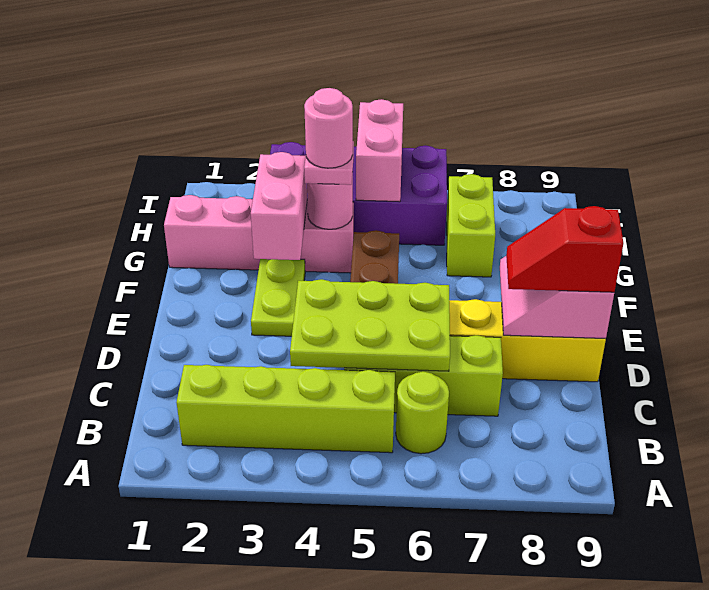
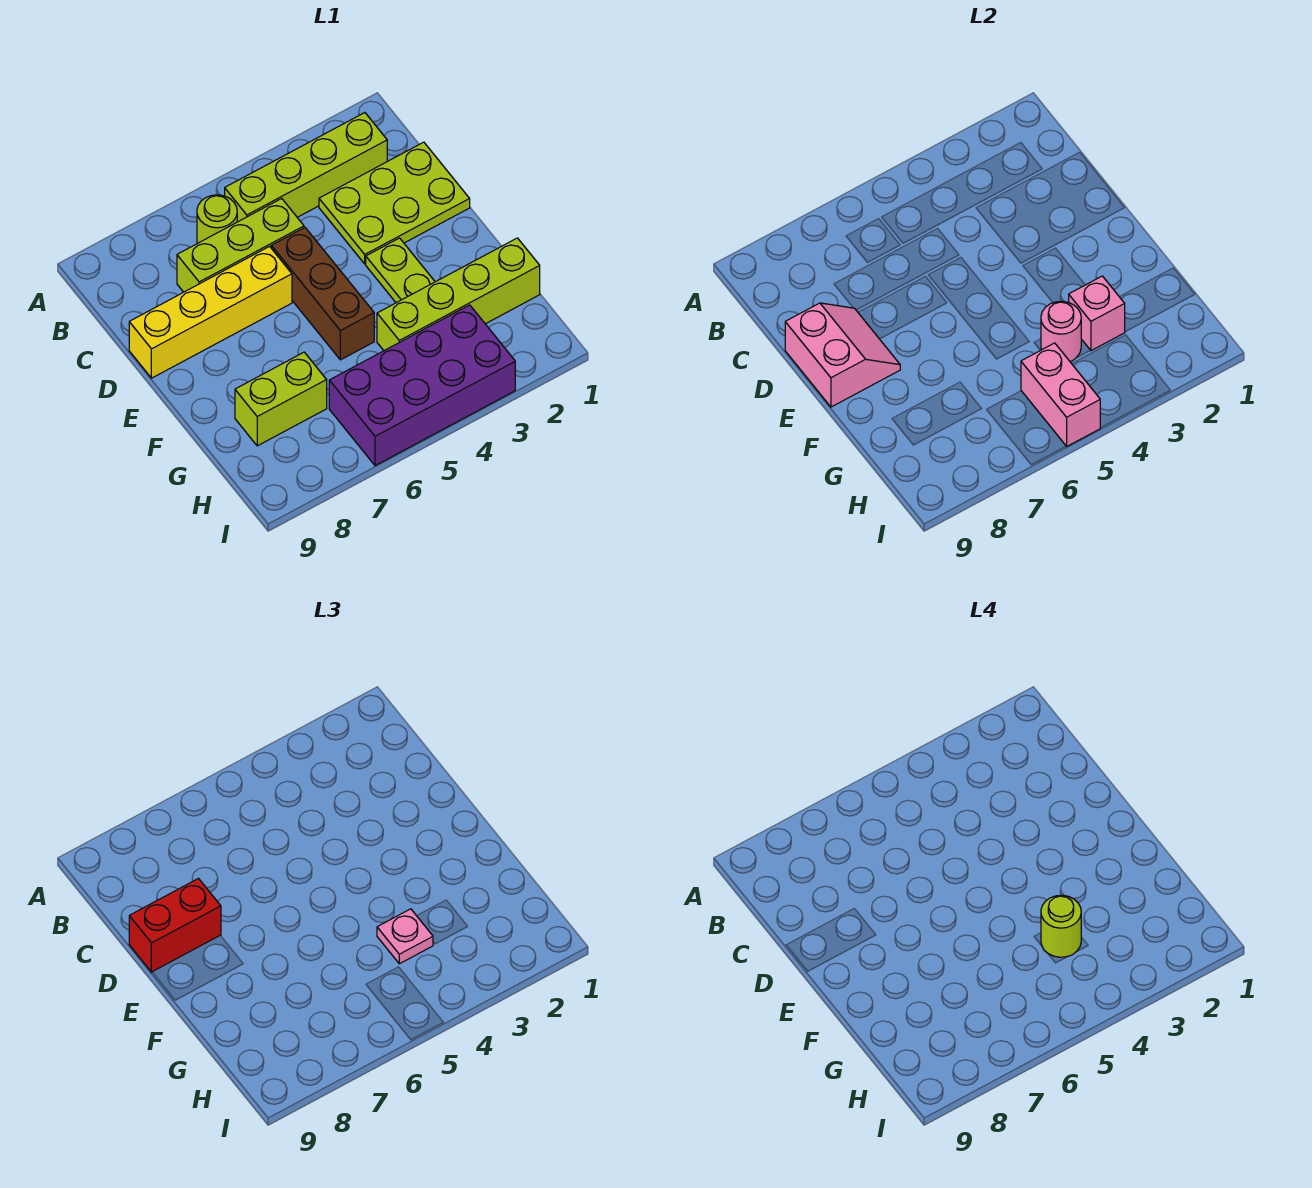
lime plate C4:D6 level 2 -> lime plate C1:D3 level 1
red slope D8:D9 level 3 top 9 -> red brick D8:D9 level 3
pink brick F3:G3 level 2 -> pink brick G3 level 2
pink brick G1:G4 level 1 -> lime brick G1:G4 level 1
pink round brick G4 level 4 -> lime round brick G4 level 4
lime brick G7:H7 level 1 -> lime brick G7:G8 level 1

